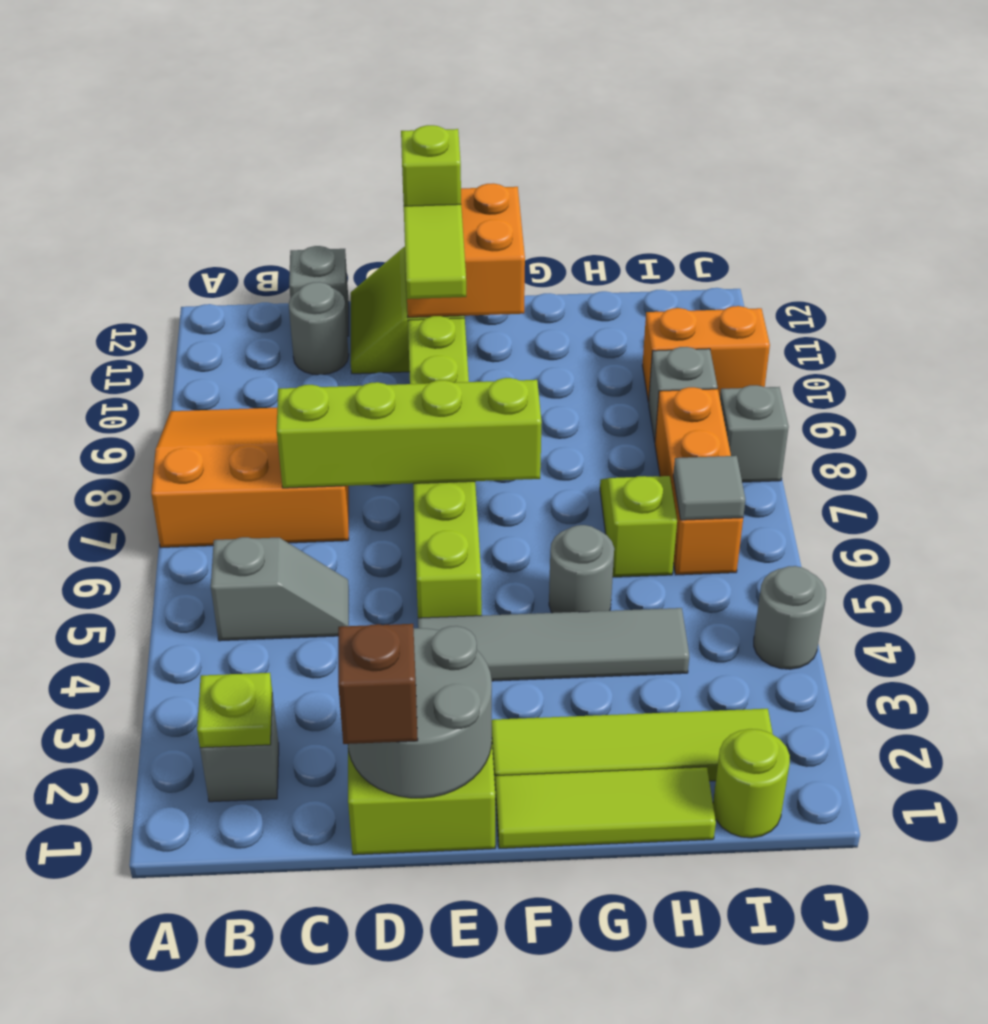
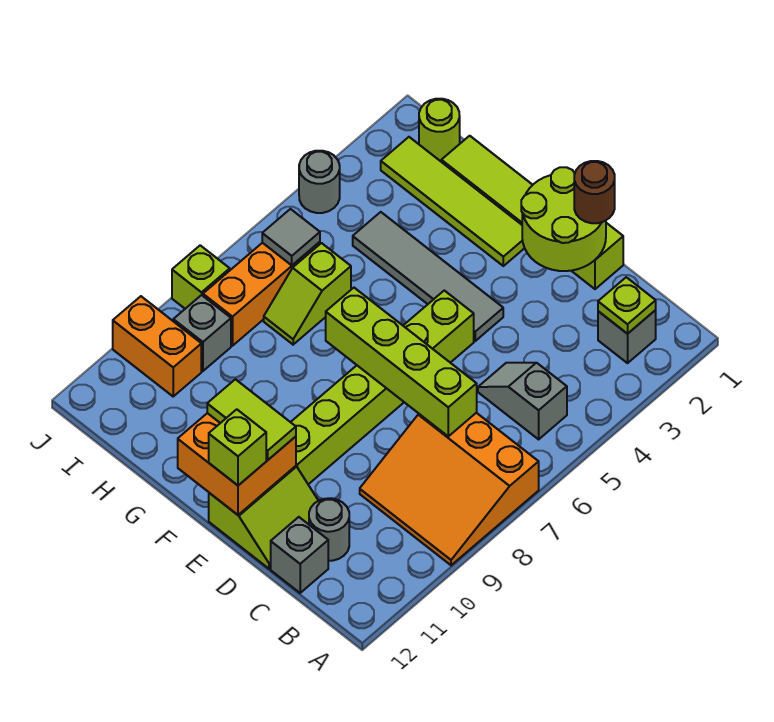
grey round brick D1:E2 level 2 -> lime round brick D1:E2 level 2
brown brick D1 level 3 -> brown round brick D1 level 3
lime tile E10:E11 level 3 -> lime tile E11:F11 level 3
grey round brick G5 level 1 -> none
grey brick J8 level 1 -> lime brick J8 level 1

